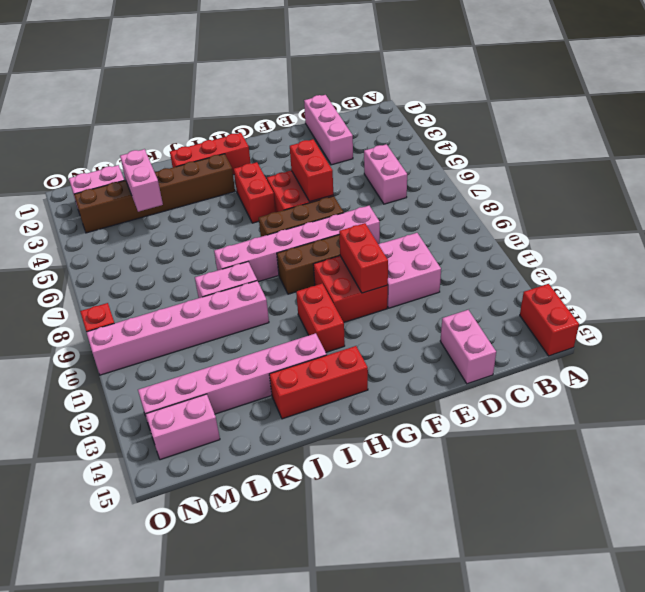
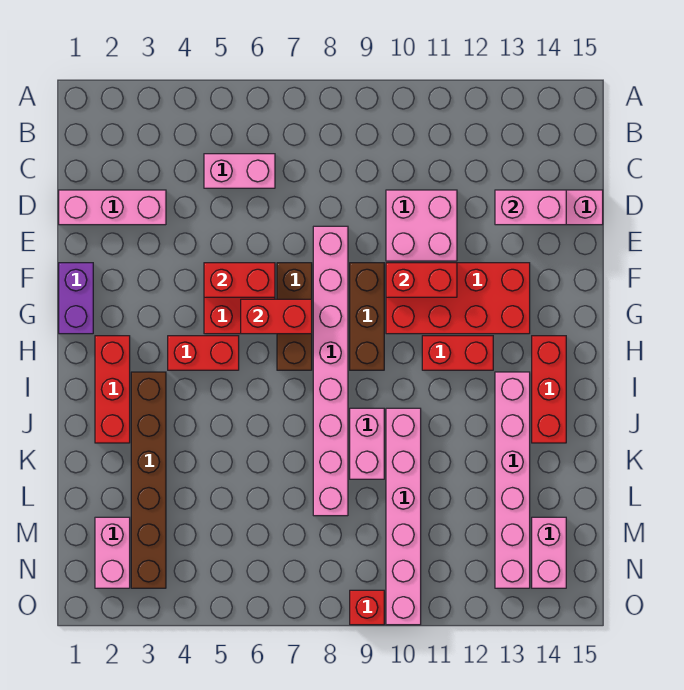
red brick A14:A15 level 1 -> red brick G6:G7 level 2
pink brick E8:J8 level 1 -> pink brick E8:L8 level 1
none -> purple brick F1:G1 level 1
red brick F10:G11 level 1 -> red brick F10:G13 level 1
pink brick L3:L4 level 2 -> pink brick D13:D14 level 2

